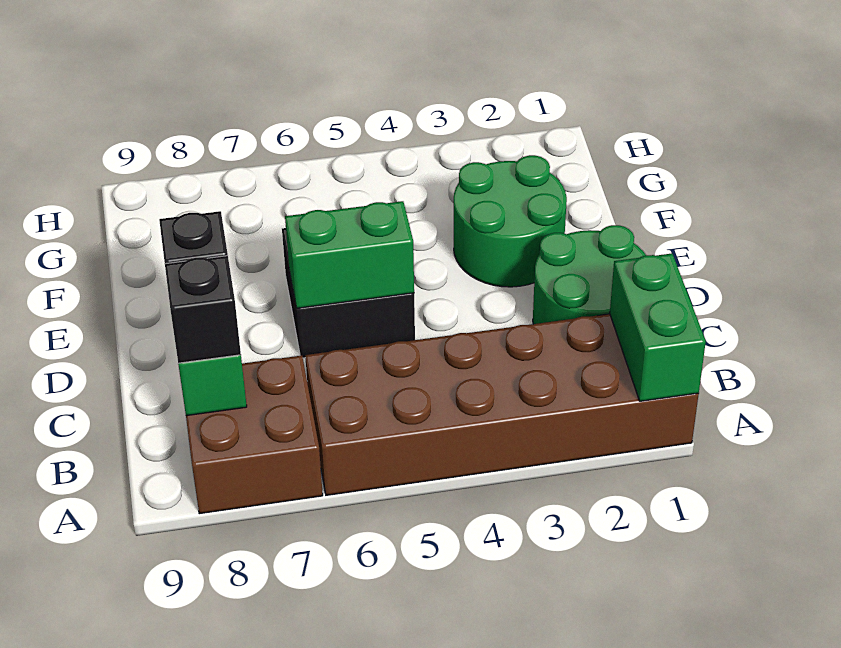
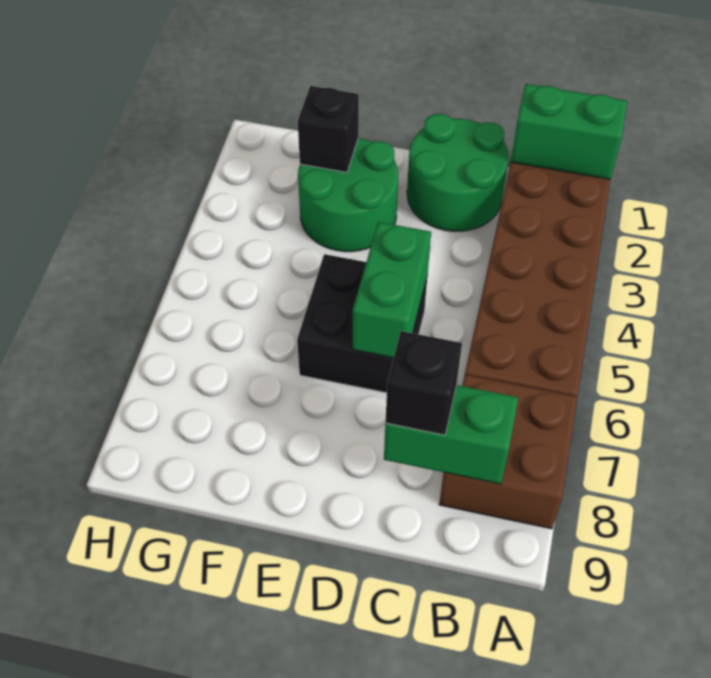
black brick B8 level 3 -> black brick F2 level 2

